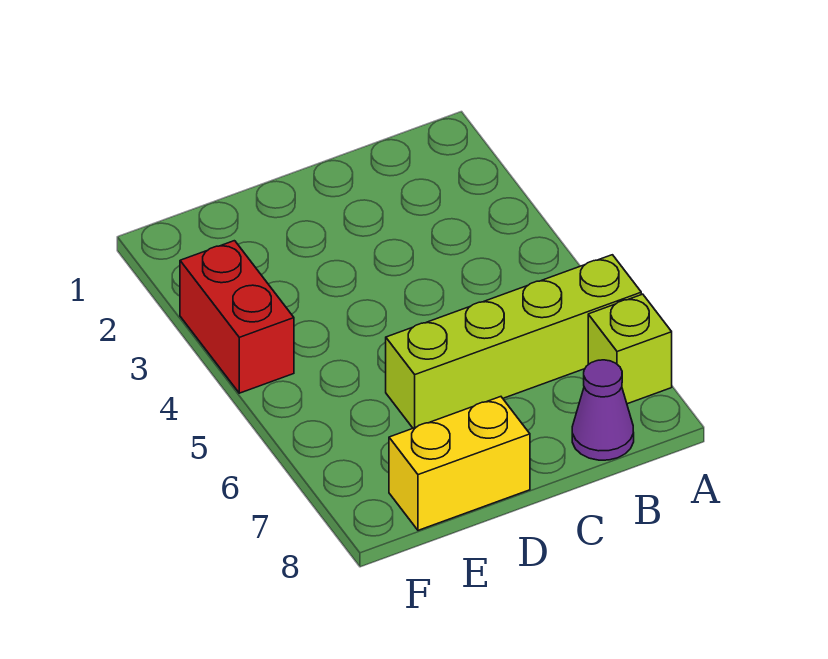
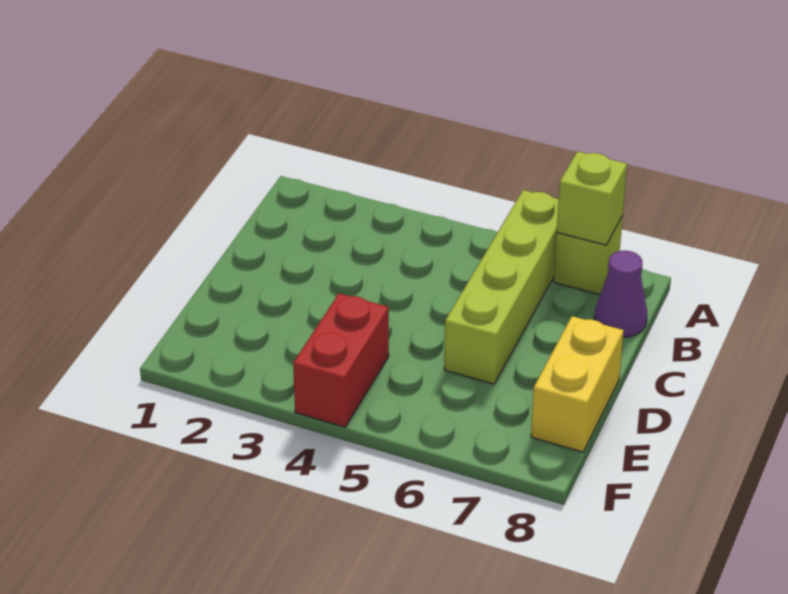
none -> lime brick A7 level 2
red brick F3:F4 level 1 -> red brick E4:F4 level 1

